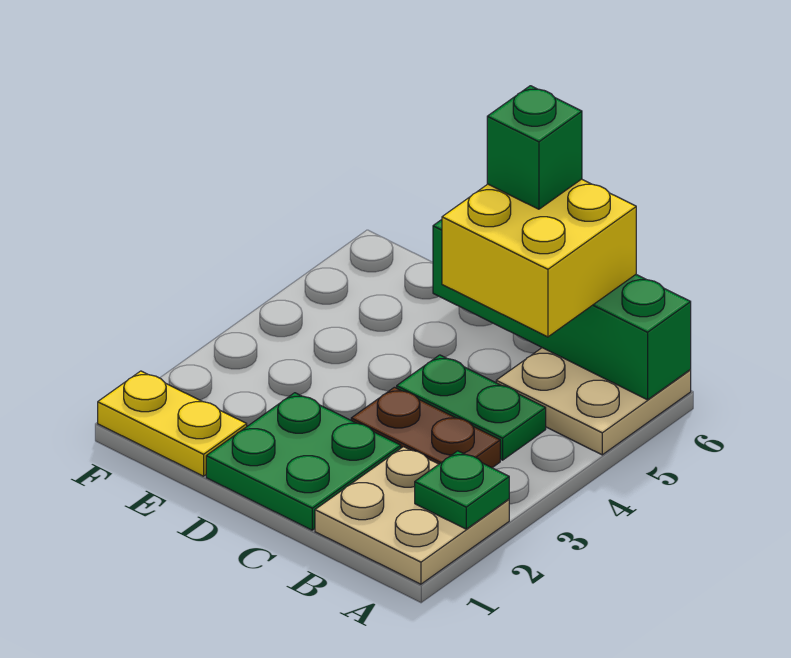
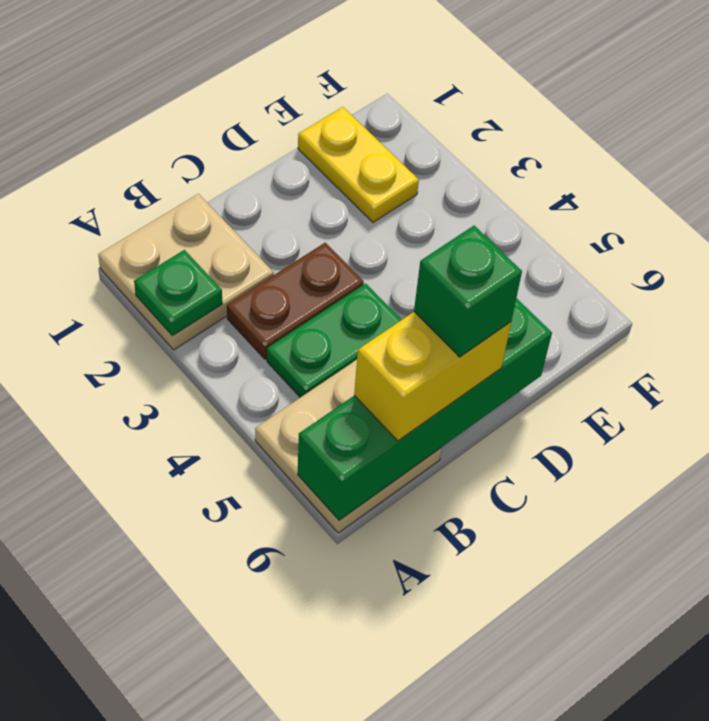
yellow brick B5:C6 level 3 -> yellow brick B6:C6 level 3
green plate C1:D2 level 1 -> none
yellow plate E1:F1 level 1 -> yellow plate E1:E2 level 1

